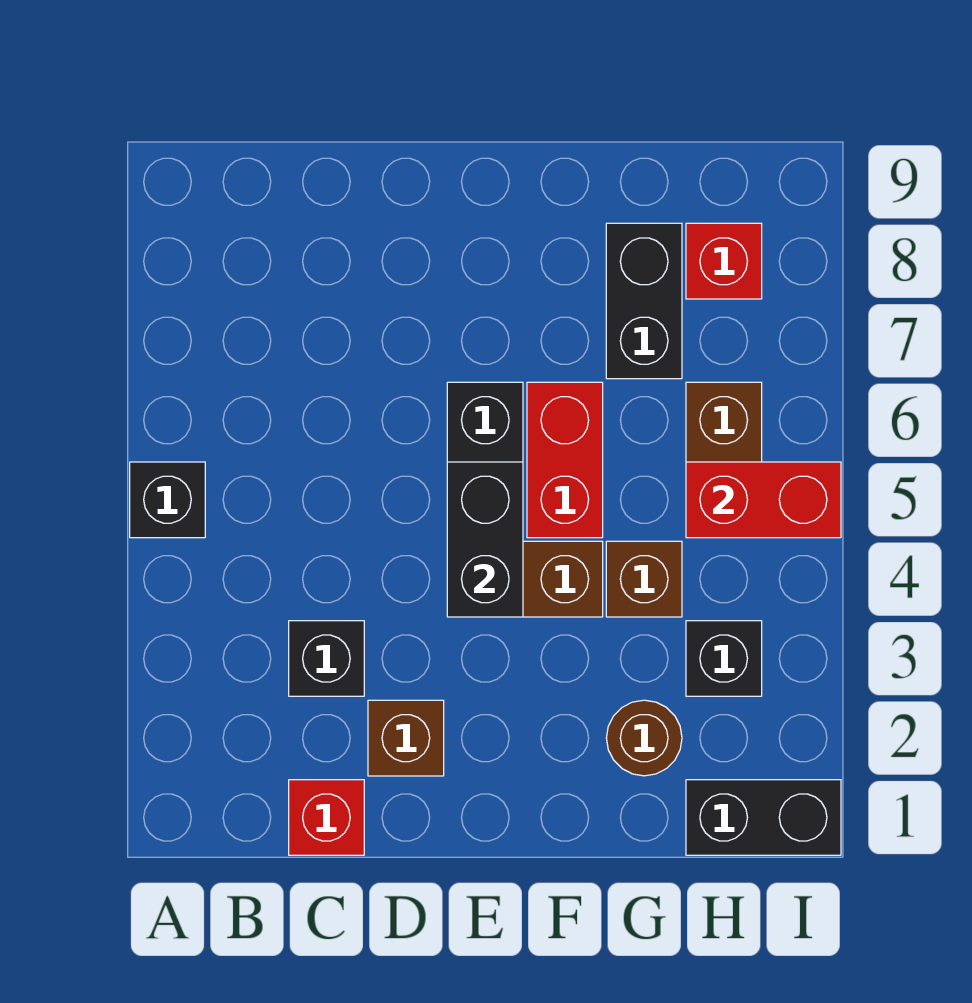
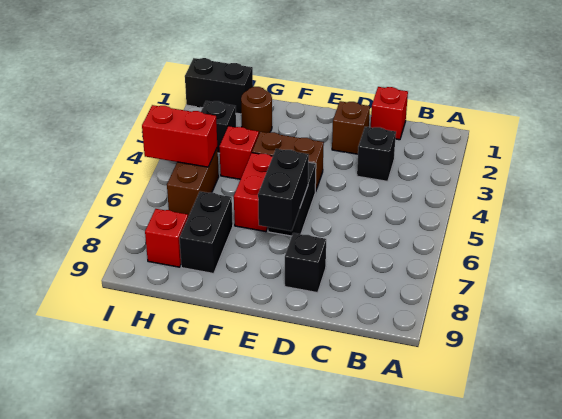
black brick A5 level 1 -> black brick D8 level 1
black brick E4:E5 level 2 -> black brick E6:E7 level 2
brown brick G4 level 1 -> red brick G4 level 1

